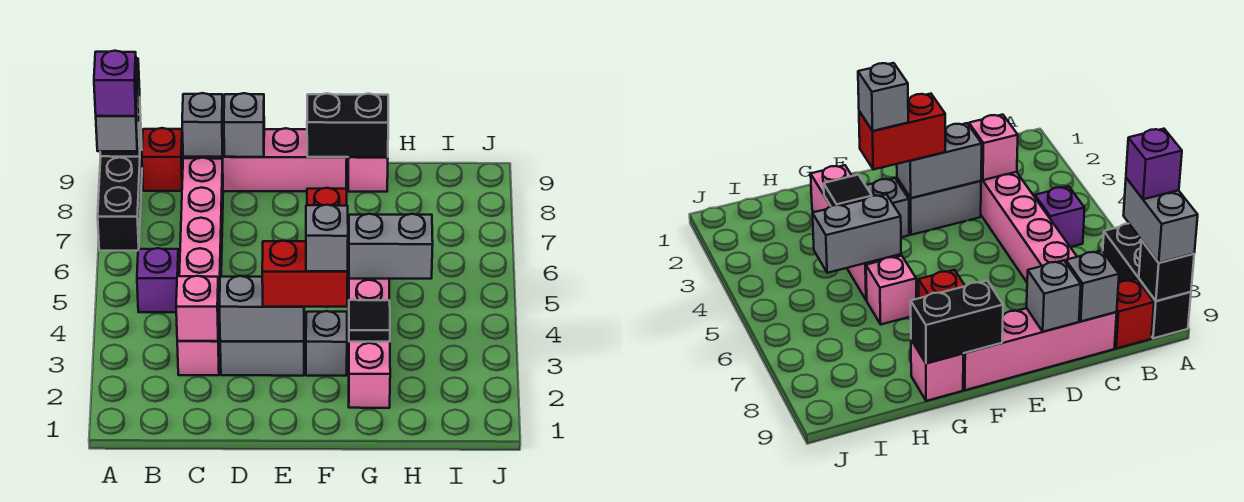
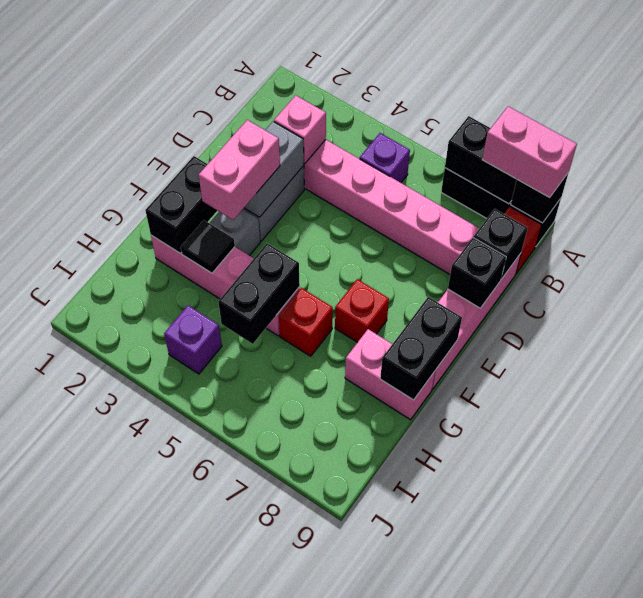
none -> black brick A7:A8 level 2
grey brick A8:A9 level 3 -> pink brick A8:A9 level 3
purple brick A8 level 4 -> purple brick I4 level 1
grey brick C9 level 2 -> black brick C9 level 2
grey brick D9 level 2 -> black brick D9 level 2
red brick E3:F3 level 3 -> pink brick E3:F3 level 3
none -> black brick F2:G2 level 2
grey brick F3 level 4 -> none
grey brick G5:H5 level 2 -> black brick G5:H5 level 2
pink brick G6 level 1 -> red brick G6 level 1
pink brick G9 level 1 -> pink brick G8:G9 level 1

